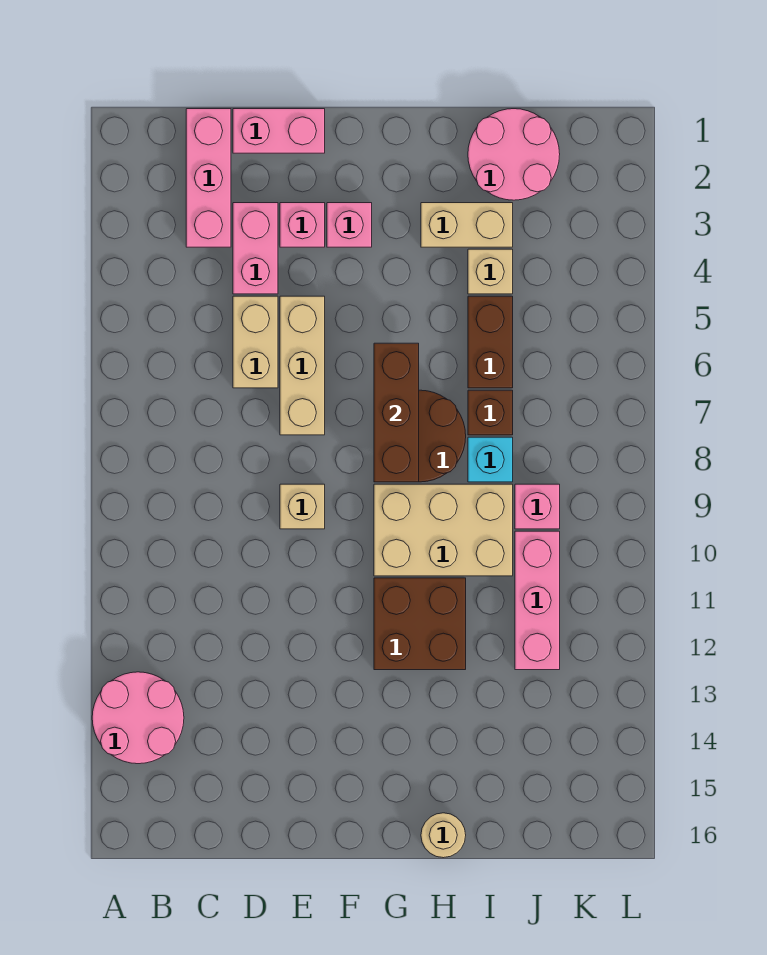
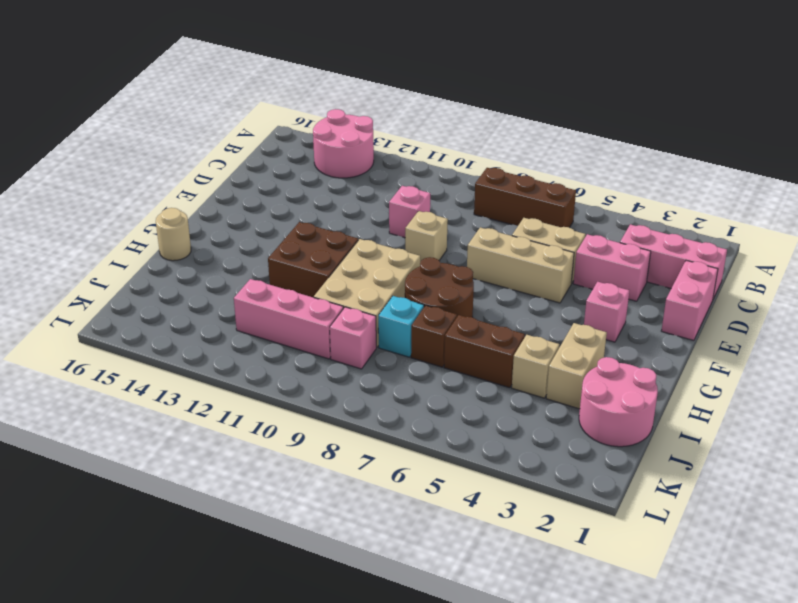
pink brick E3 level 1 -> pink brick D10 level 1
brown brick G6:G8 level 2 -> brown brick B6:B8 level 1

